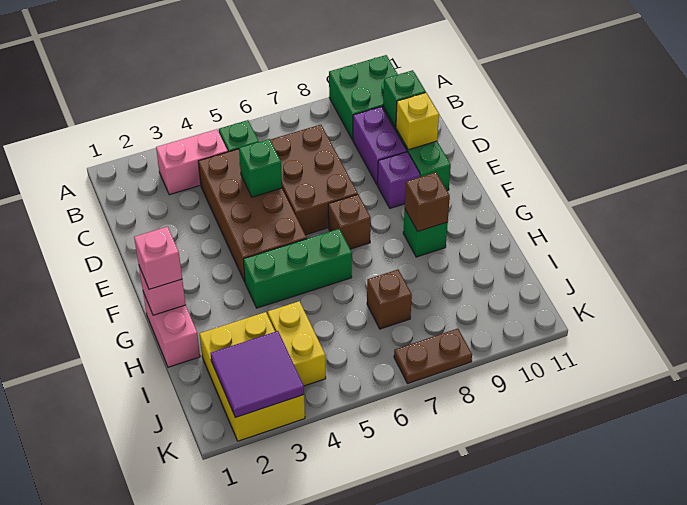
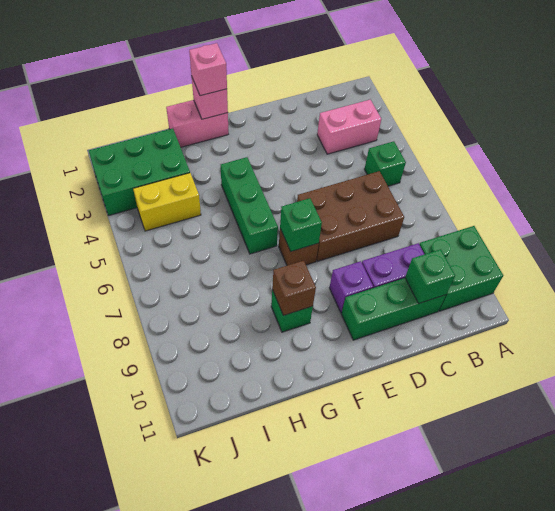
pink brick B3:B4 level 1 -> pink brick B3:C3 level 1
brown brick C4:F5 level 1 -> none
green brick D5 level 2 -> green brick F7 level 2
yellow brick D10 level 2 -> none
yellow brick I2:K3 level 1 -> green brick I2:K3 level 1
brown brick I7 level 1 -> none
purple tile J2:K3 level 2 -> none
brown plate K7:K8 level 1 -> none

